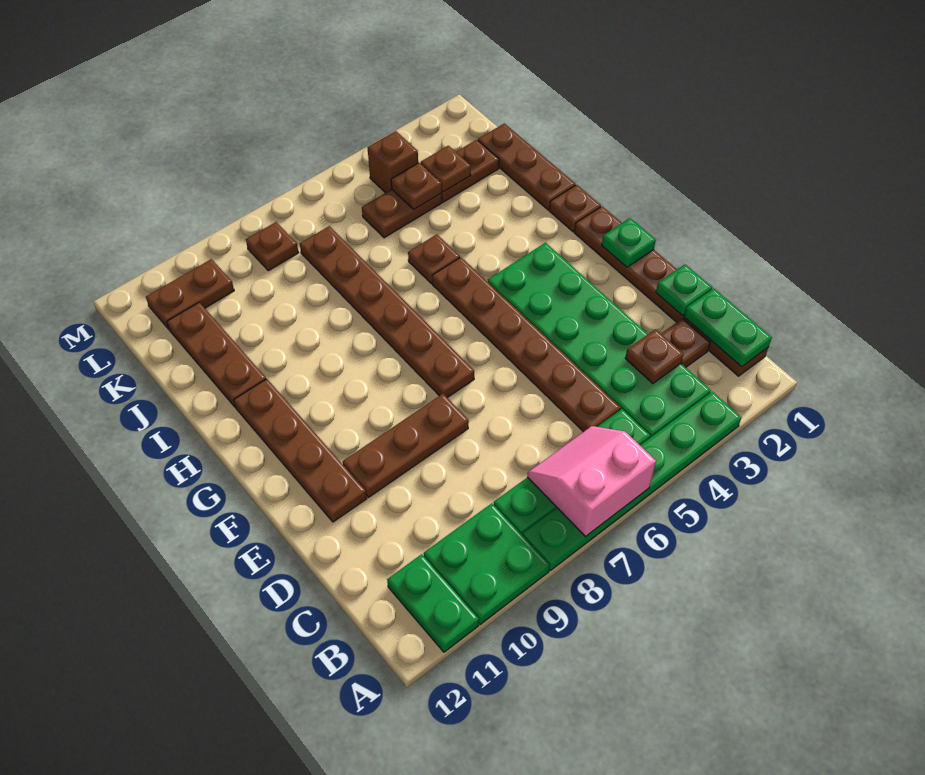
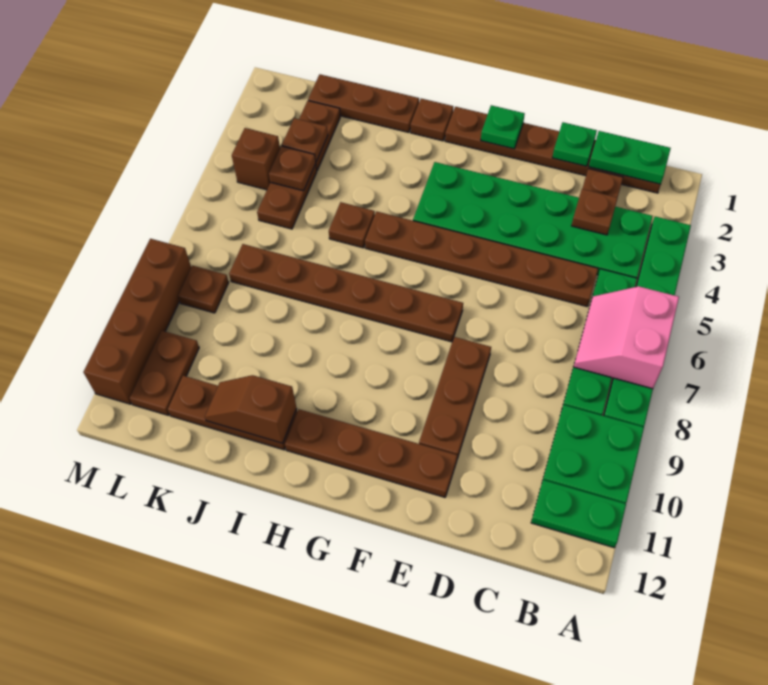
none -> brown slope I11:J11 level 2 top I
none -> brown brick M8:M11 level 1

